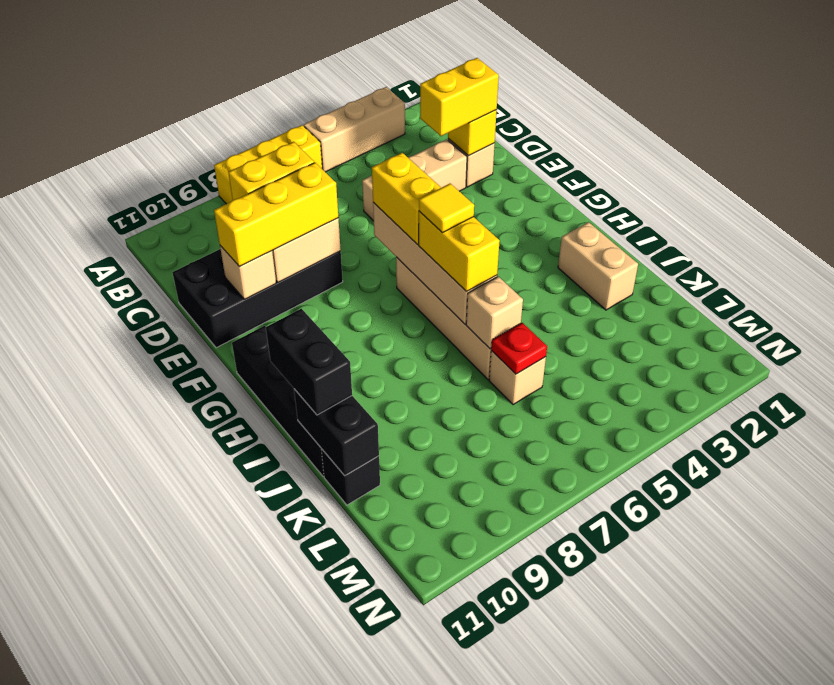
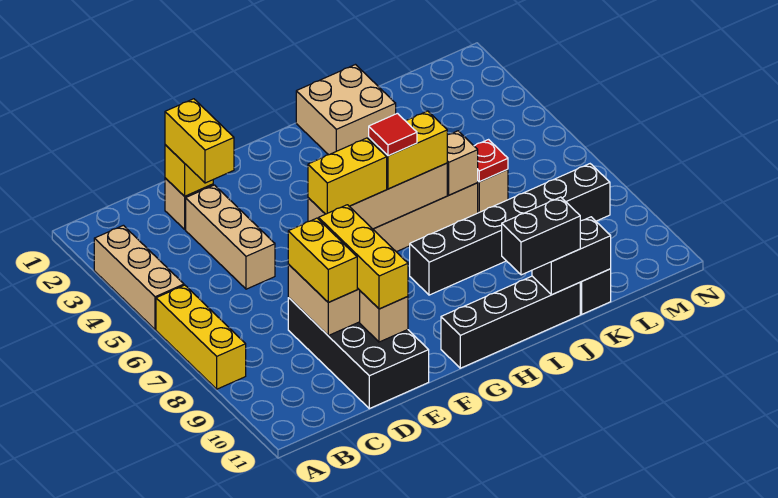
yellow tile H6 level 4 -> red tile H6 level 4
none -> black brick H8:M8 level 1
tan brick I2:J2 level 1 -> tan brick I1:J2 level 1

